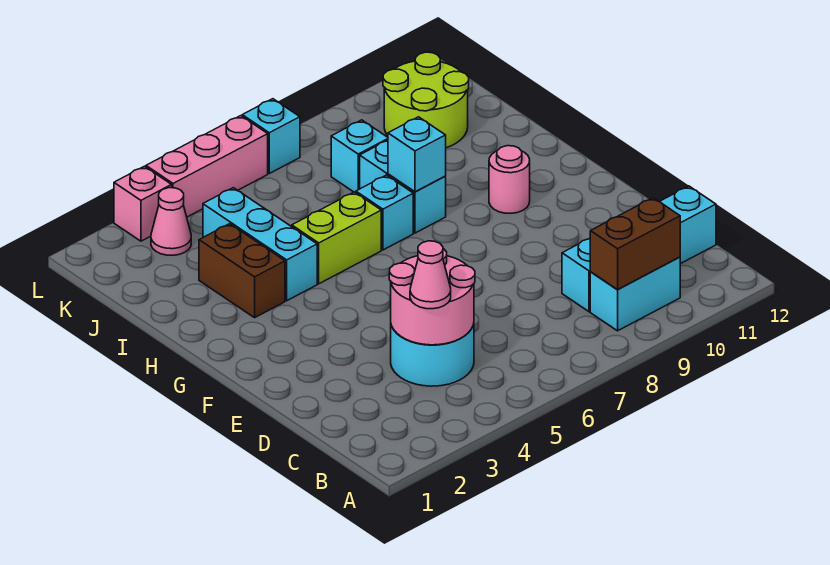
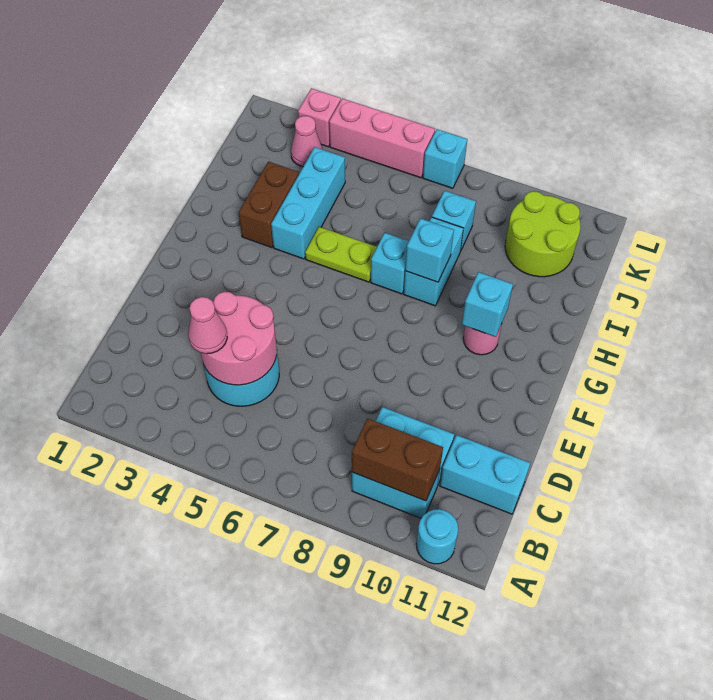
none -> cyan round brick A11 level 1
none -> cyan brick G10 level 2
lime brick H5:H6 level 1 -> lime plate H5:H6 level 1

